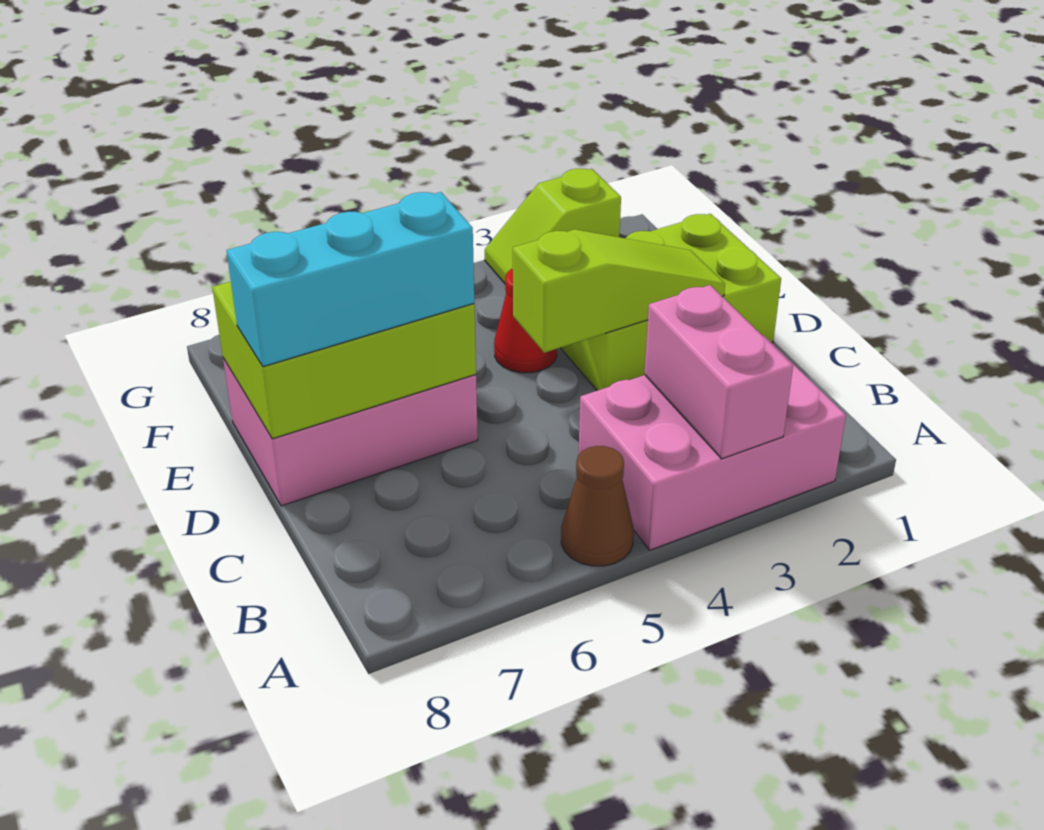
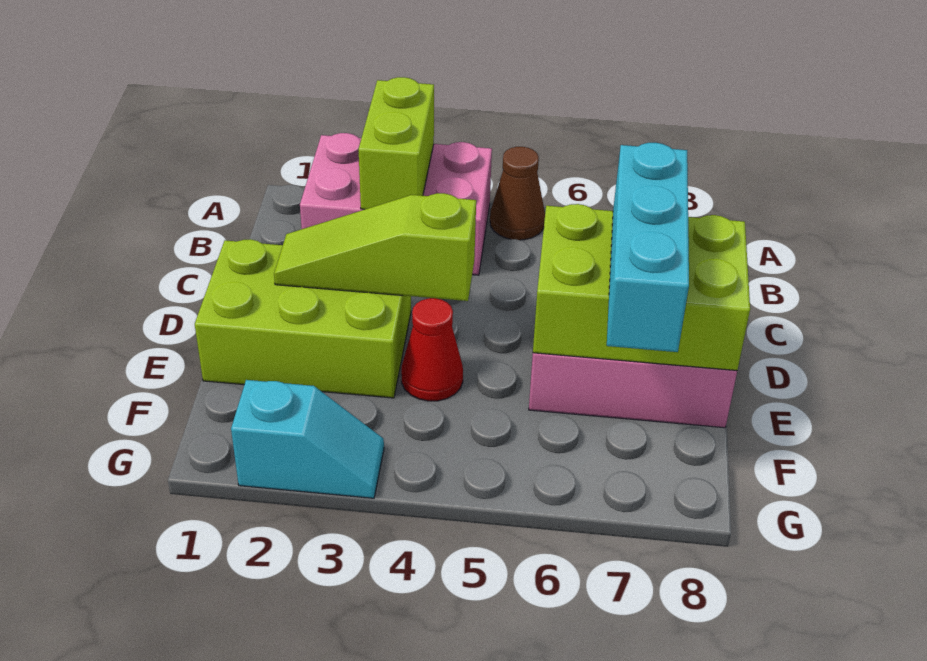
pink brick A3:B3 level 2 -> lime brick A3:B3 level 2
cyan brick D6:D8 level 3 -> cyan brick D7:F7 level 3
lime slope G2:G3 level 1 top 2 -> cyan slope G2:G3 level 1 top 2

